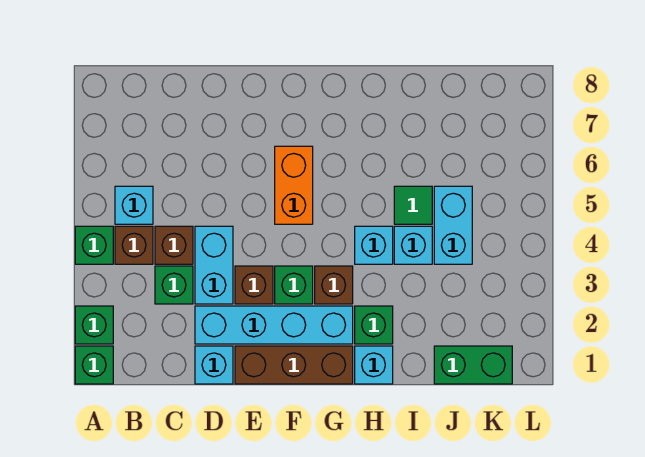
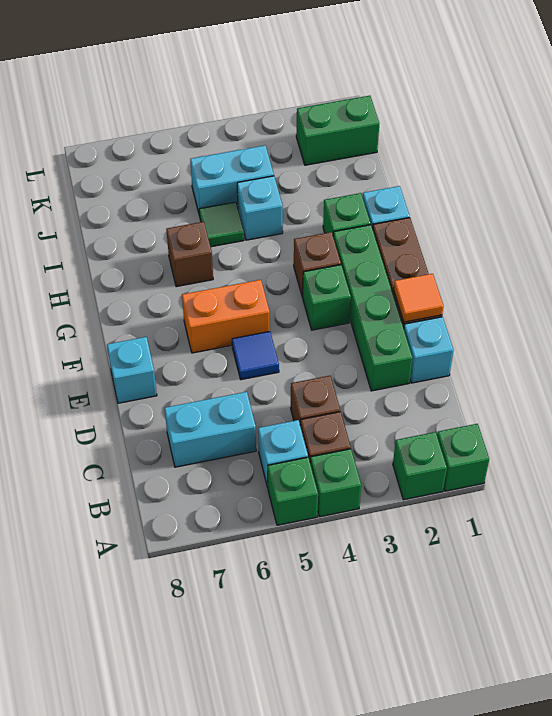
green brick C3 level 1 -> green brick A5 level 1
cyan brick D2:G2 level 1 -> green brick D2:G2 level 1
cyan brick D3:D4 level 1 -> cyan brick C6:C7 level 1
none -> orange tile E1 level 2
brown brick E3 level 1 -> brown brick H6 level 1
none -> blue tile E5 level 1
cyan brick H4 level 1 -> cyan brick E8 level 1
green brick J1:K1 level 1 -> green brick K1:K2 level 1

